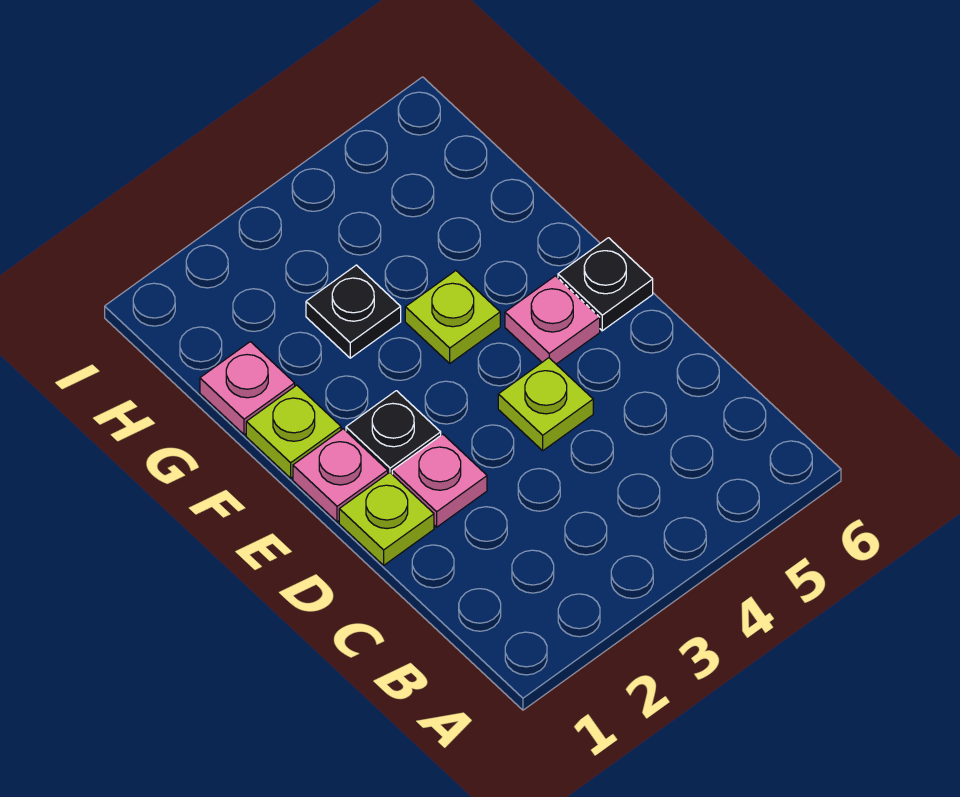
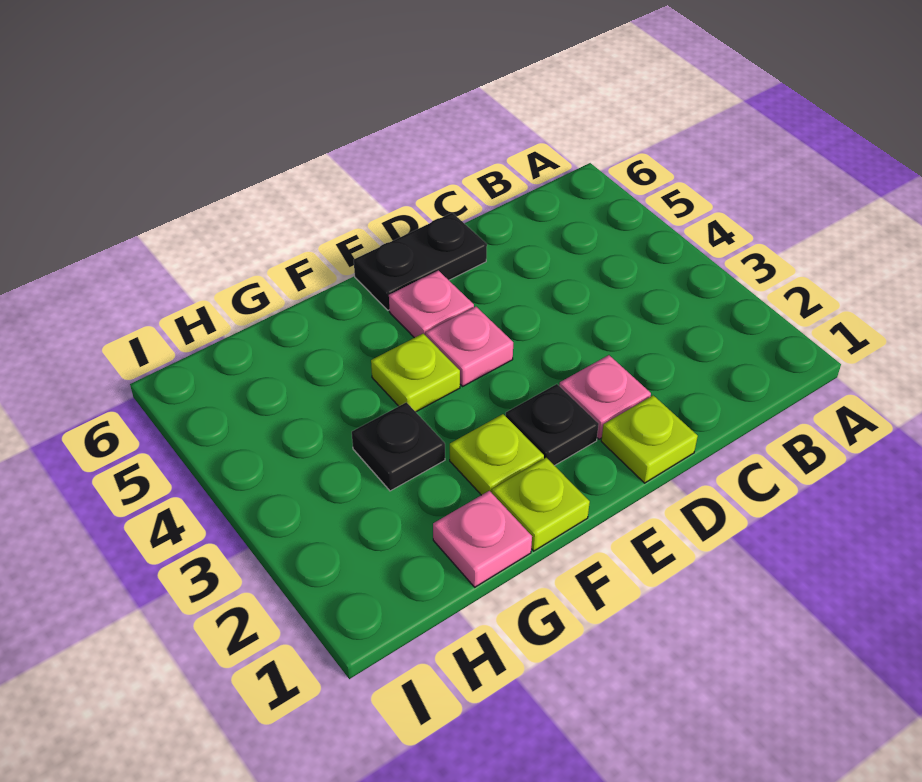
lime plate D4 level 1 -> lime plate F2 level 1
pink plate E1 level 1 -> pink plate E4 level 1
black plate E6 level 1 -> black plate D6:E6 level 1

